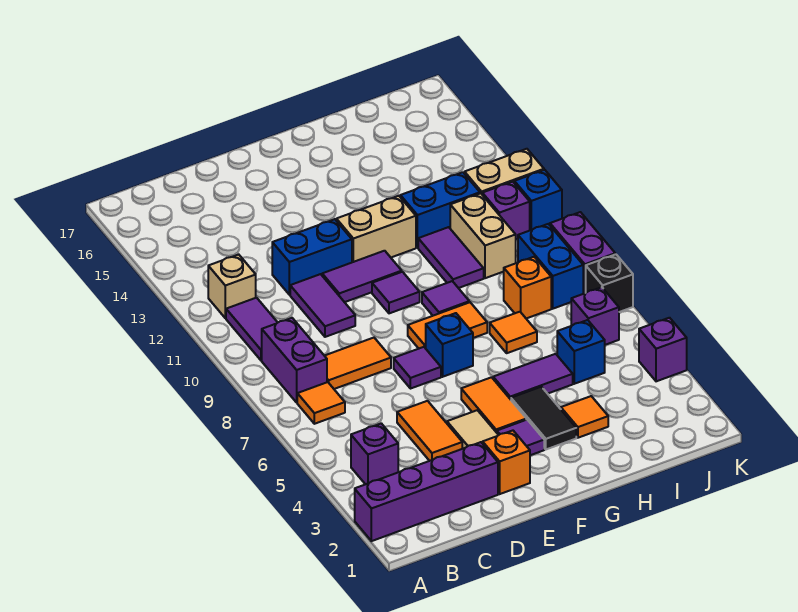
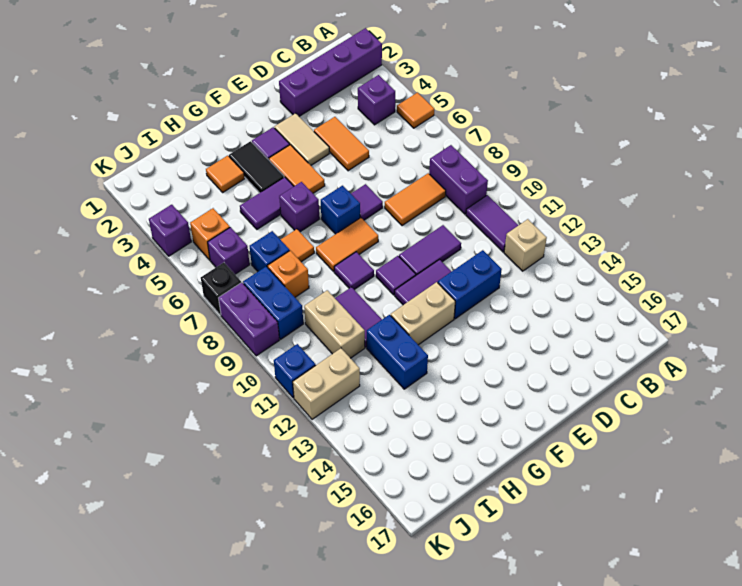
orange tile B7 level 1 -> orange tile A5 level 1
purple tile D10:D11 level 1 -> purple tile D10:E10 level 1
orange brick E2 level 1 -> orange brick J5 level 1
blue brick H12:I12 level 1 -> blue brick H12:H13 level 1
blue brick I5 level 1 -> blue brick I7 level 1
purple brick J11 level 1 -> purple brick G6 level 1

